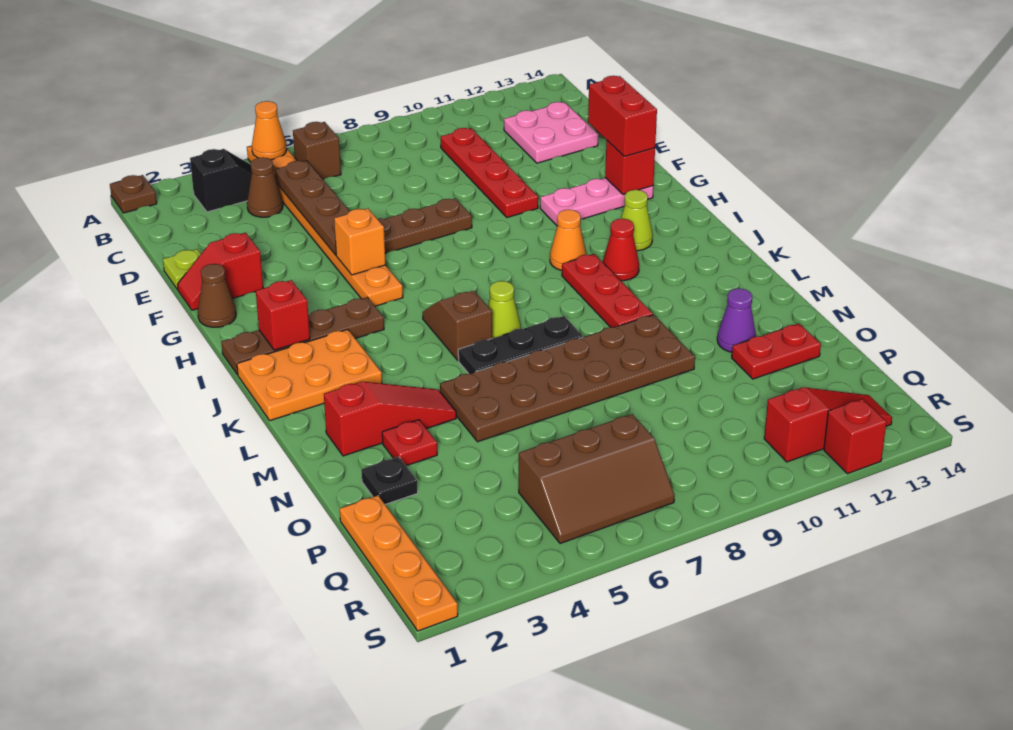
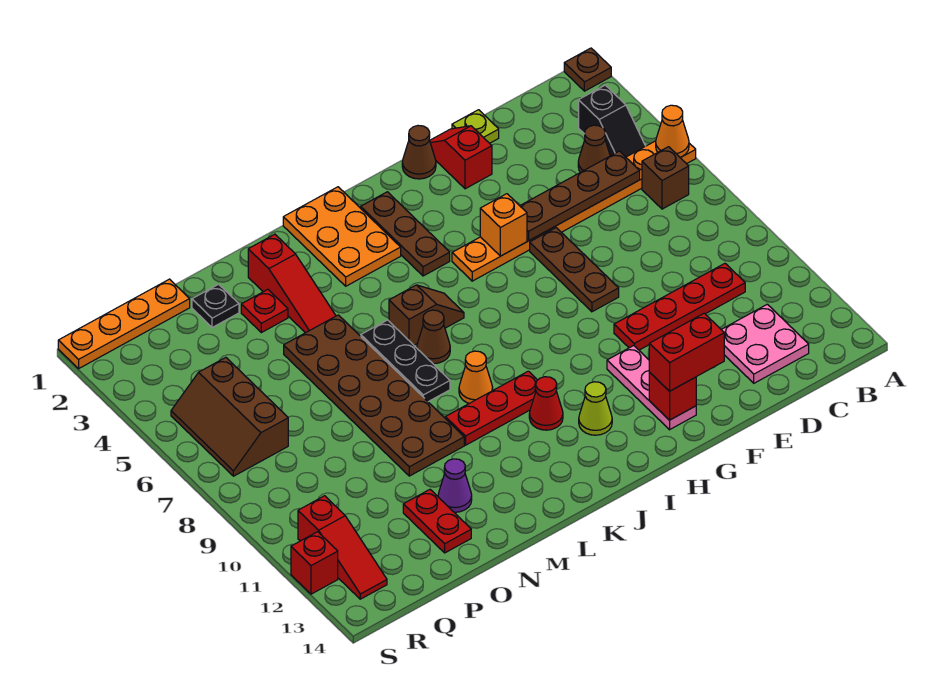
brown plate I1:I4 level 1 -> brown plate I2:I4 level 1
red brick I2 level 2 -> none
orange cone I10 level 1 -> orange cone K9 level 1
lime cone K7 level 1 -> brown cone K7 level 1

